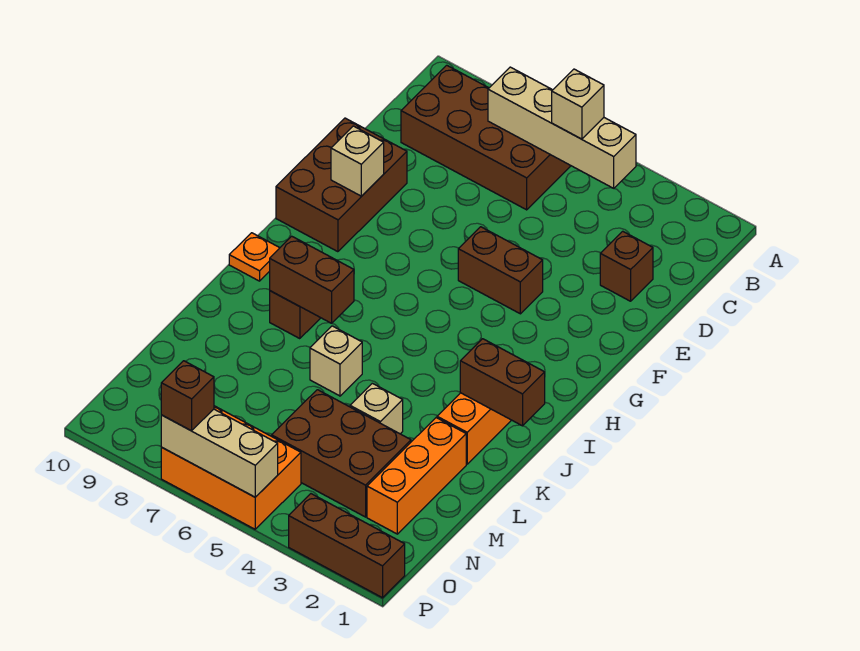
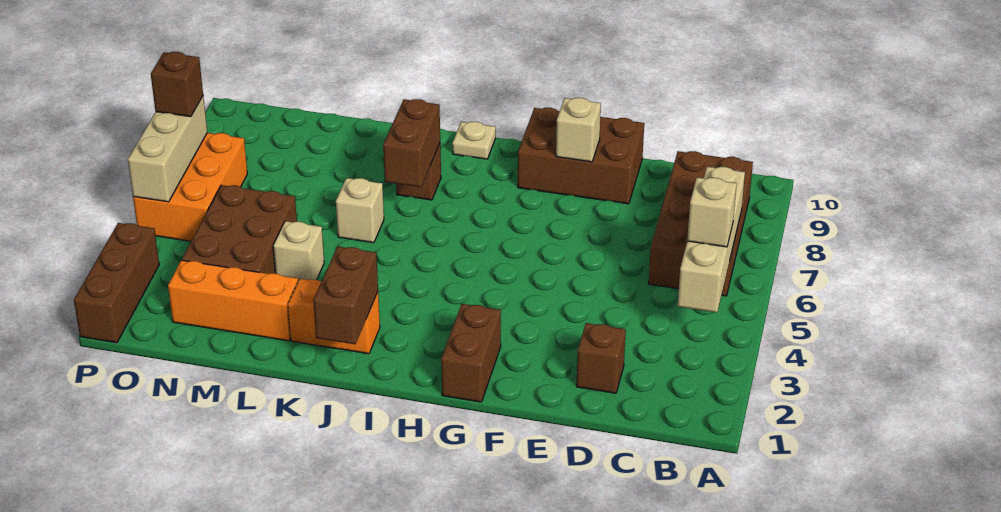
brown brick F4:F5 level 1 -> brown brick G1:G2 level 1
orange plate I10 level 1 -> tan plate I10 level 1

